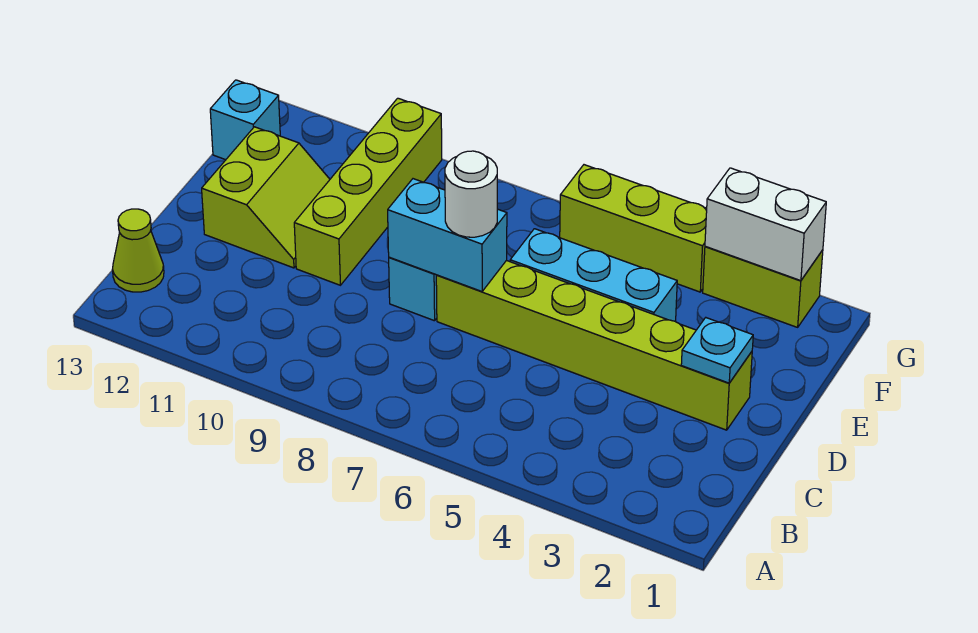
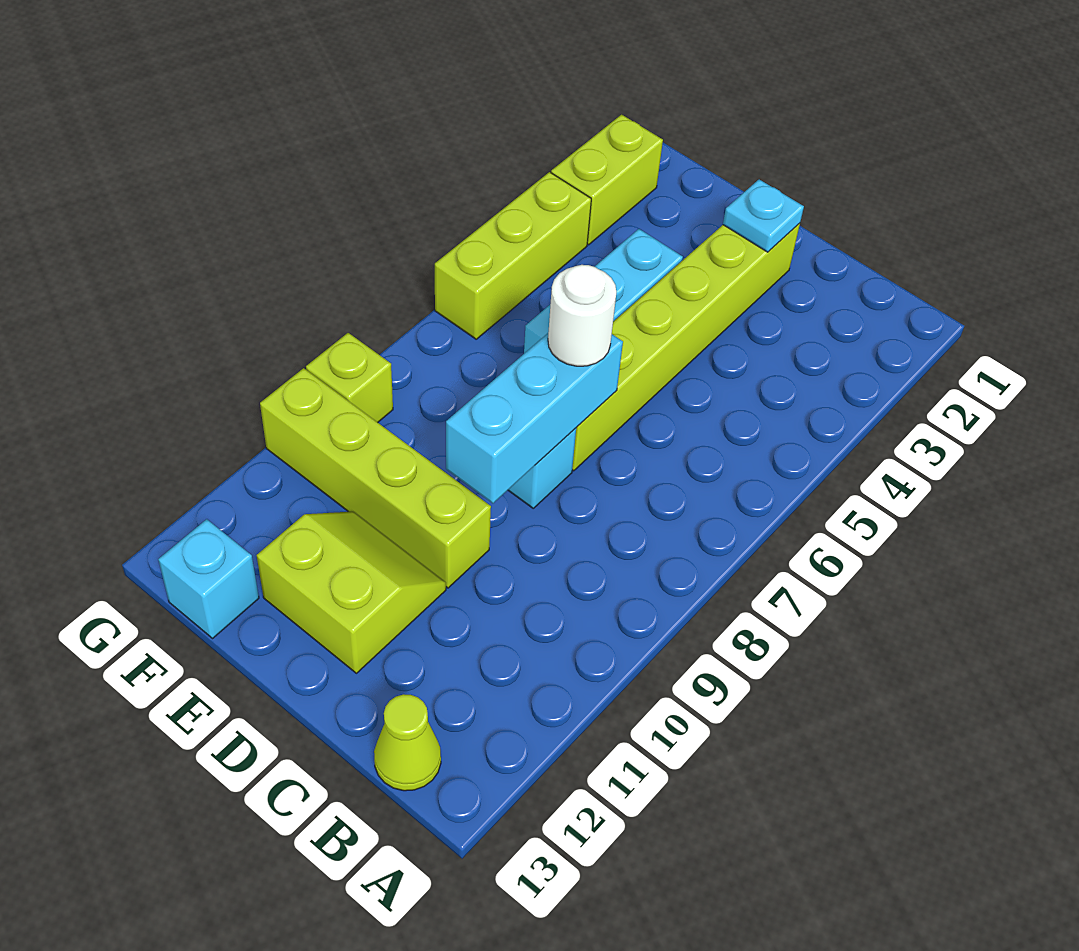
cyan brick D7:D8 level 2 -> cyan brick D7:D9 level 2
white brick G2:G3 level 2 -> none
none -> lime brick G9 level 1

